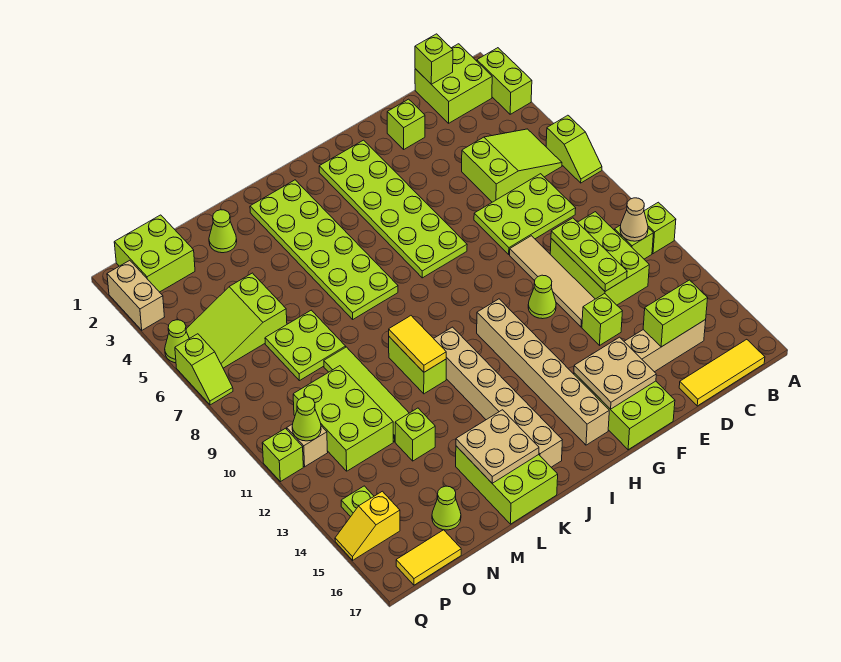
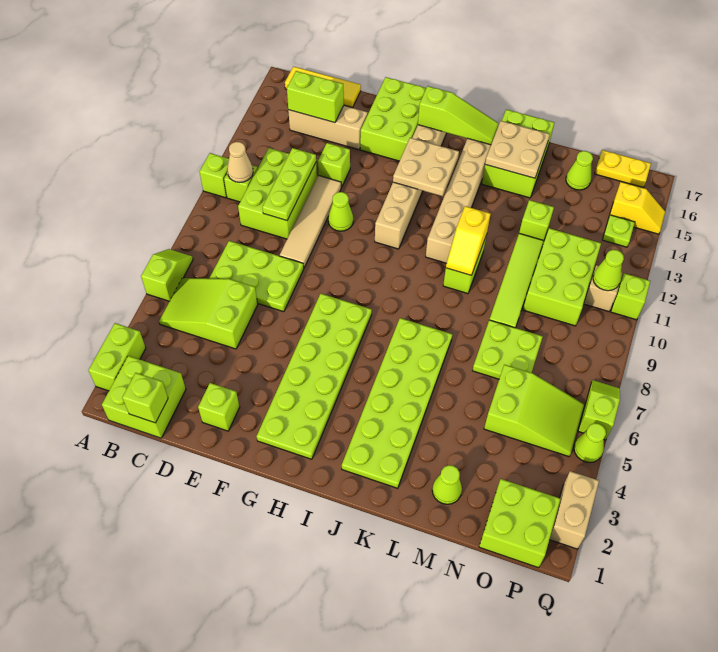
tan plate F15:G16 level 2 -> tan plate H13:I14 level 2
none -> lime slope H16:J16 level 2 top H
yellow tile K10:K11 level 2 -> yellow slope K10:K11 level 2 top 11
yellow tile O17:P17 level 1 -> yellow plate O17:P17 level 1

